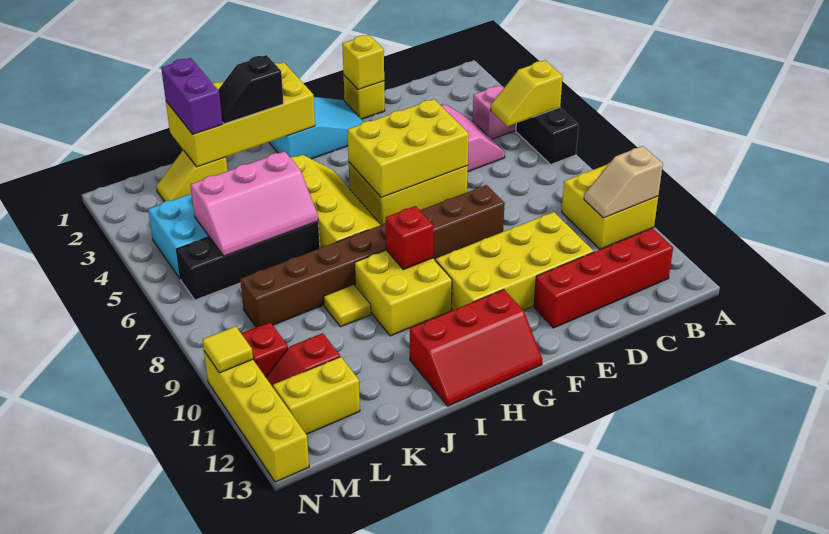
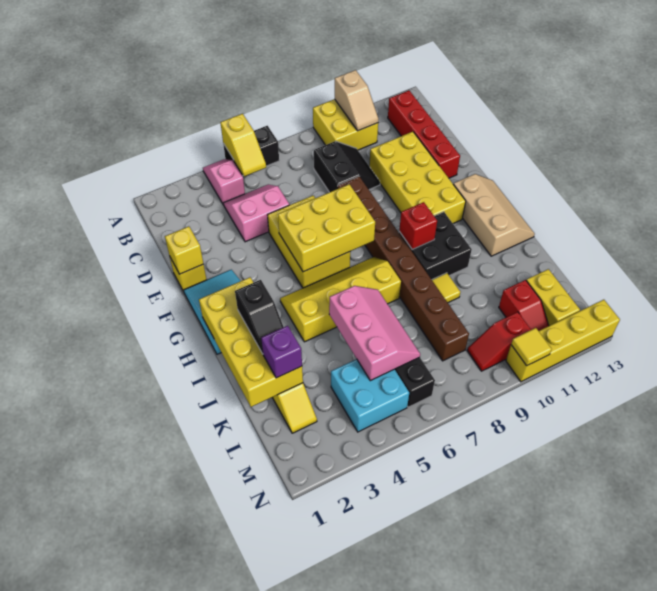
none -> black slope C8:D9 level 1 top 8
yellow brick E5:G6 level 2 -> yellow brick F5:G7 level 2
red slope G12:I13 level 1 top 12 -> tan slope G12:I13 level 1 top 12
yellow brick H9:I10 level 1 -> black brick H9:I10 level 1
purple brick K1:K2 level 3 -> purple brick K2 level 3

